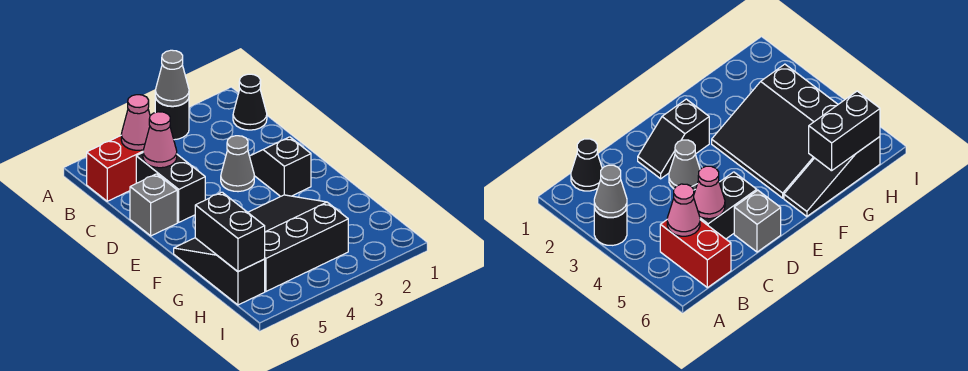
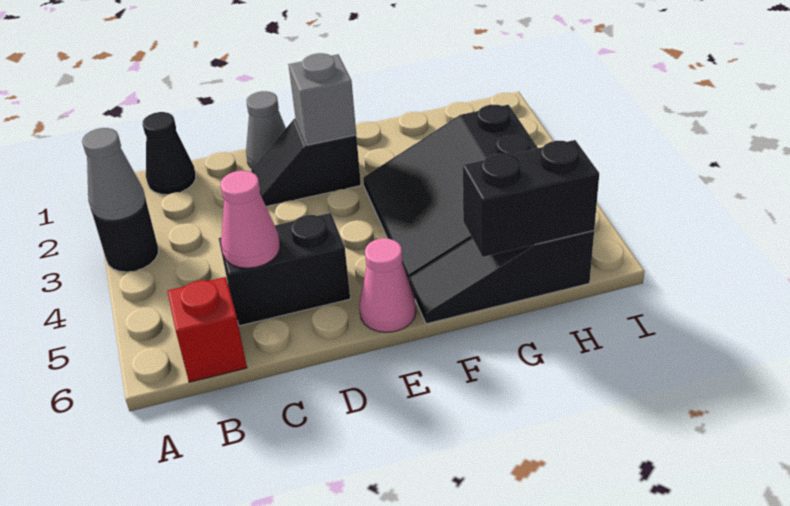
red brick B5:B6 level 1 -> red brick B6 level 1
pink cone B5 level 2 -> pink cone E6 level 1
grey cone D3 level 1 -> grey cone D1 level 1
grey brick D6 level 1 -> grey brick E2 level 2

